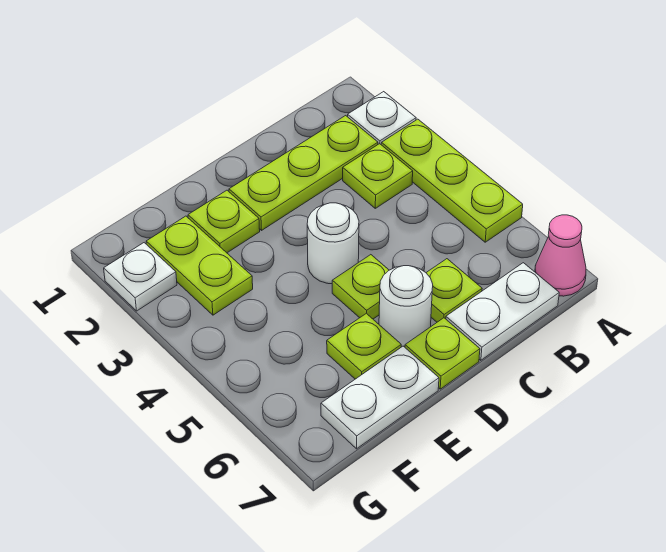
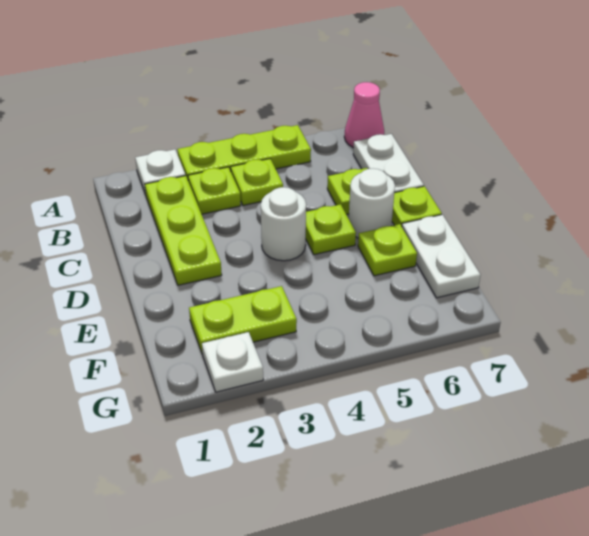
lime plate E2 level 1 -> lime plate B4 level 1

